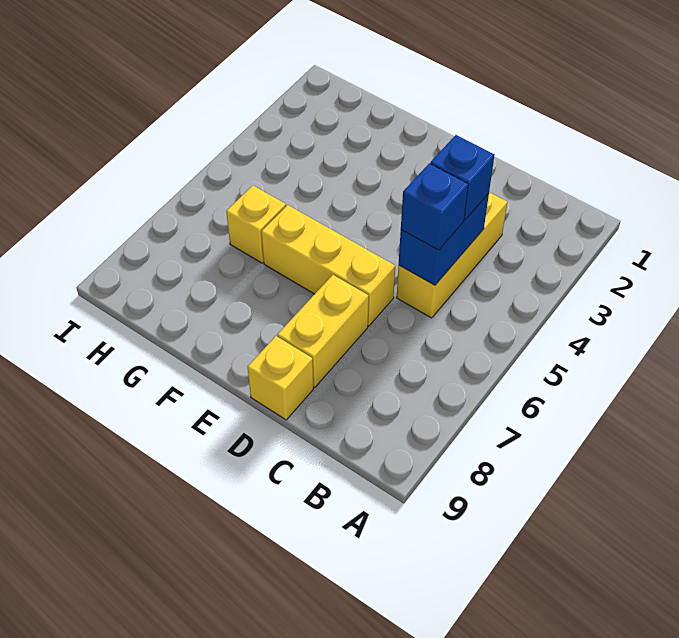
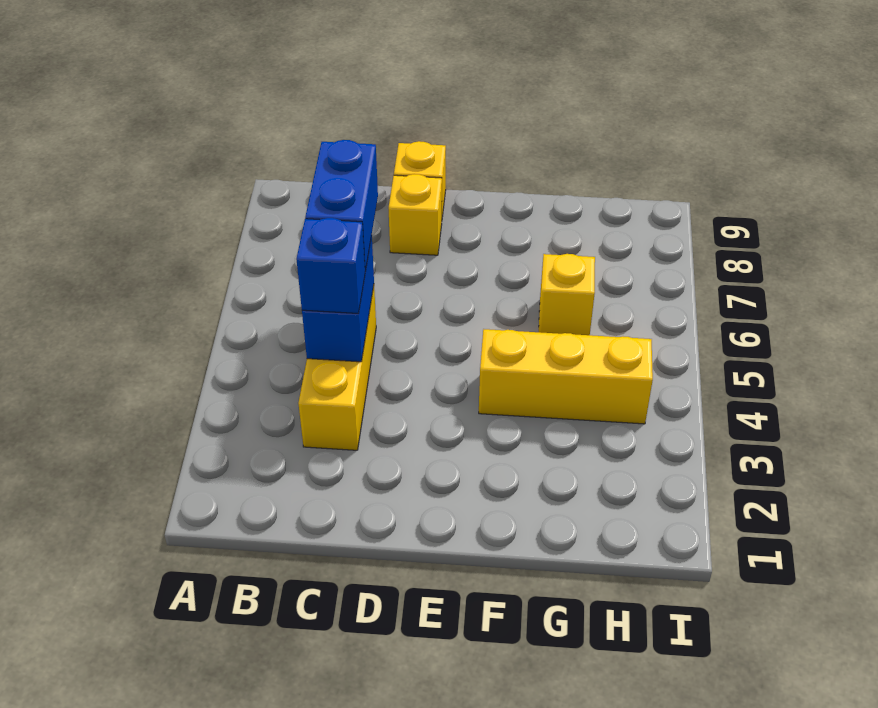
blue brick C5 level 3 -> blue brick C5:C6 level 3
yellow brick D6:F6 level 1 -> yellow brick F4:H4 level 1
yellow brick D7:D8 level 1 -> yellow brick D8 level 1

